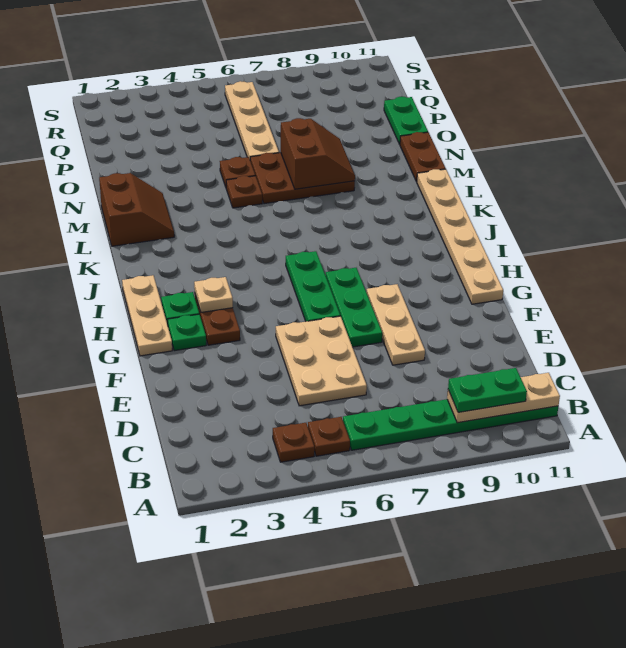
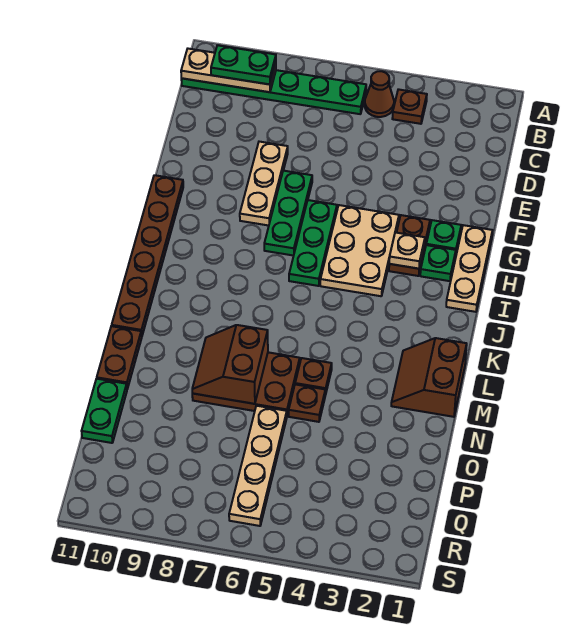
brown plate B5 level 1 -> brown cone B5 level 1
tan plate D5:F6 level 1 -> tan plate G4:I5 level 1
tan plate G11:L11 level 1 -> brown plate G11:L11 level 1

